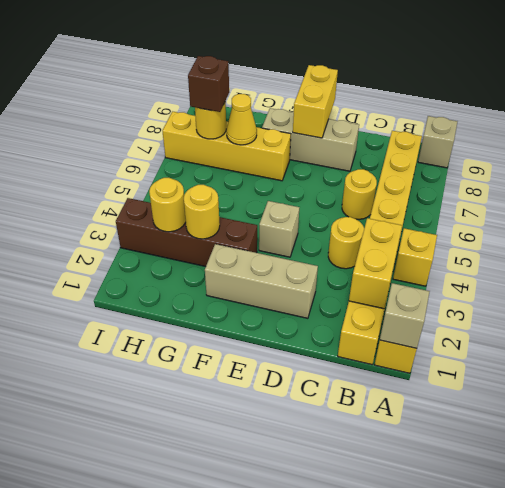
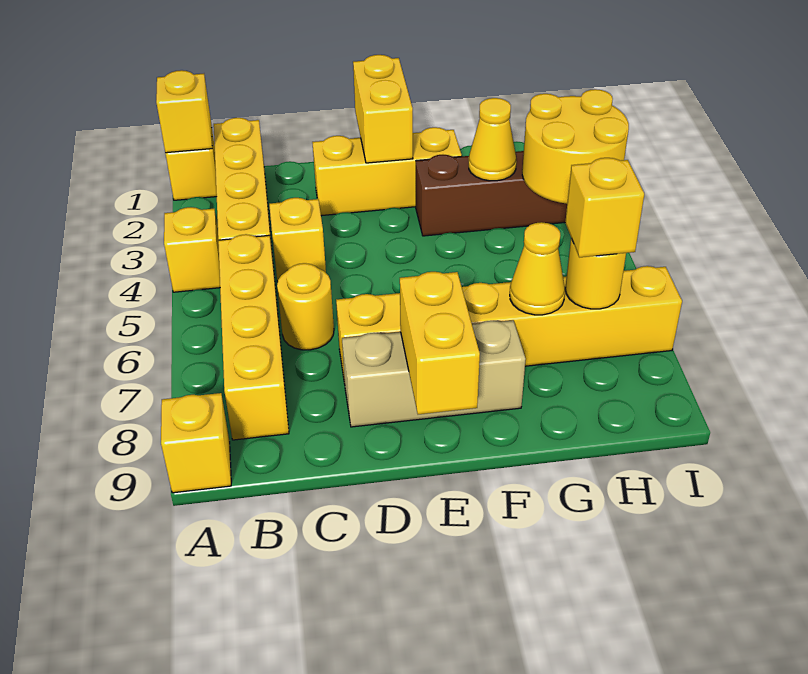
tan brick A1 level 2 -> yellow brick A1 level 2
tan brick A9 level 1 -> yellow brick A9 level 1
yellow brick B2:B3 level 2 -> yellow brick E1:E2 level 2
yellow round brick C4 level 1 -> yellow brick C4 level 1
tan brick D2:F2 level 1 -> yellow brick D2:F2 level 1
tan brick E4 level 1 -> none
yellow brick F7:I7 level 1 -> yellow brick D7:I7 level 1
yellow round brick G3 level 2 -> yellow cone G3 level 2
yellow round brick H3 level 2 -> yellow round brick H3:I4 level 2
brown brick H7 level 3 -> yellow brick H7 level 3

